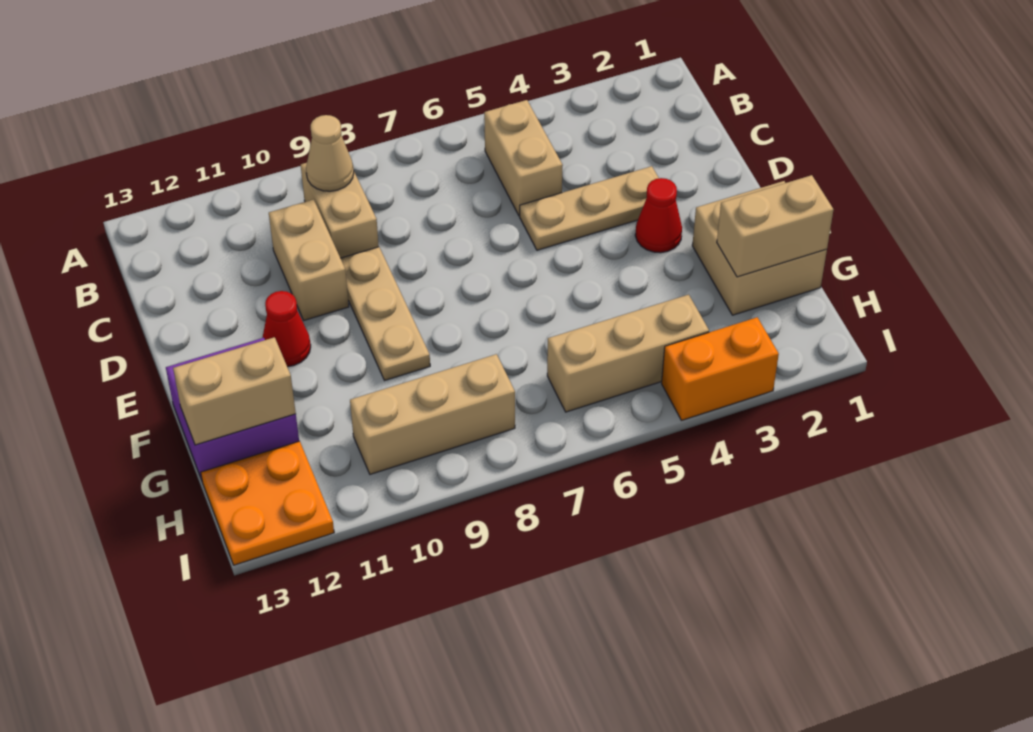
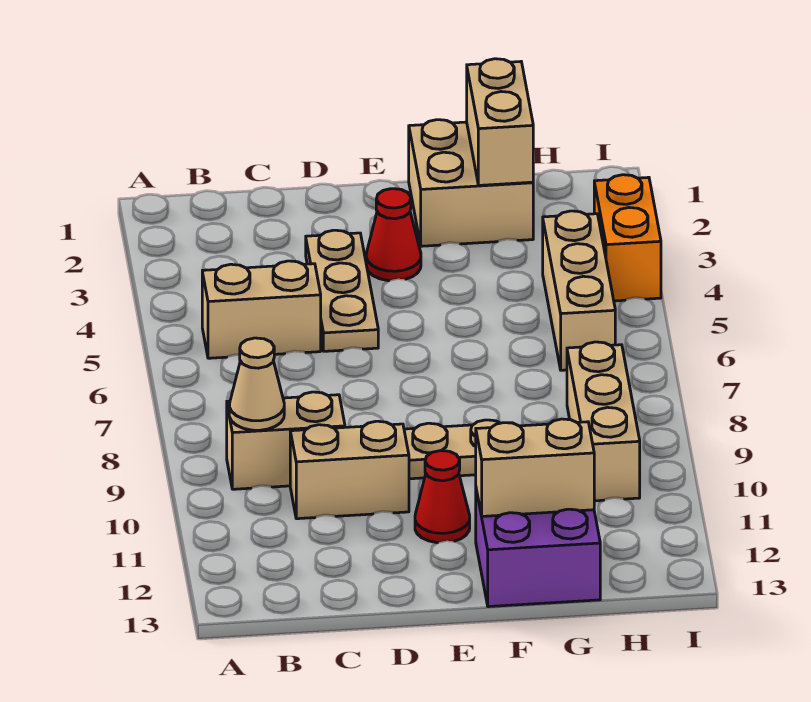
tan brick G12:G13 level 2 -> tan brick F12:G12 level 2
orange plate H12:I13 level 1 -> none

